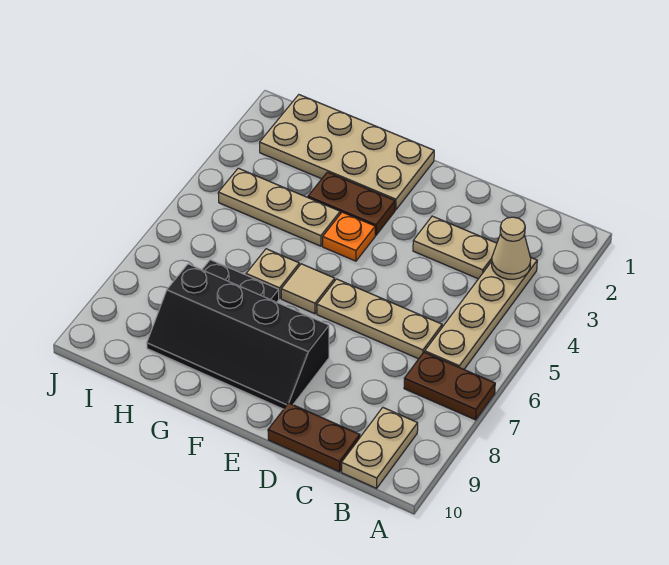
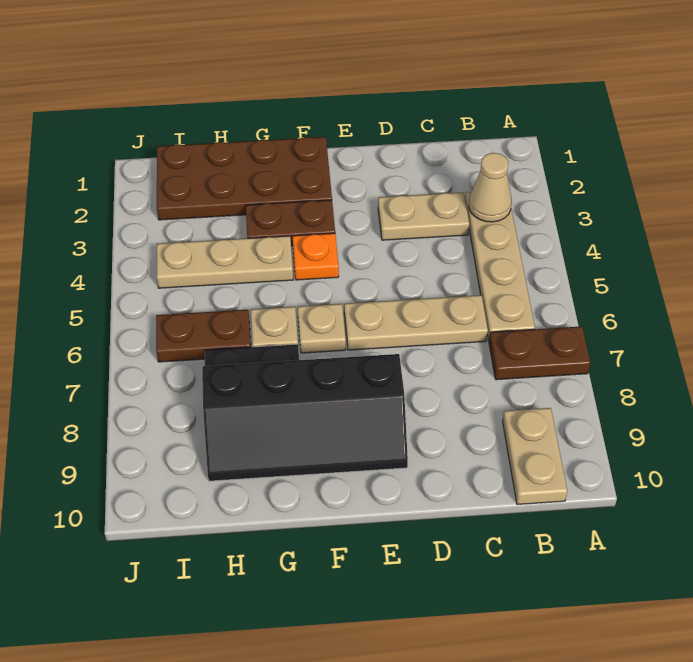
brown plate C10:D10 level 1 -> brown plate H6:I6 level 1
tan plate F1:I2 level 1 -> brown plate F1:I2 level 1
tan tile F6 level 1 -> tan plate F6 level 1

